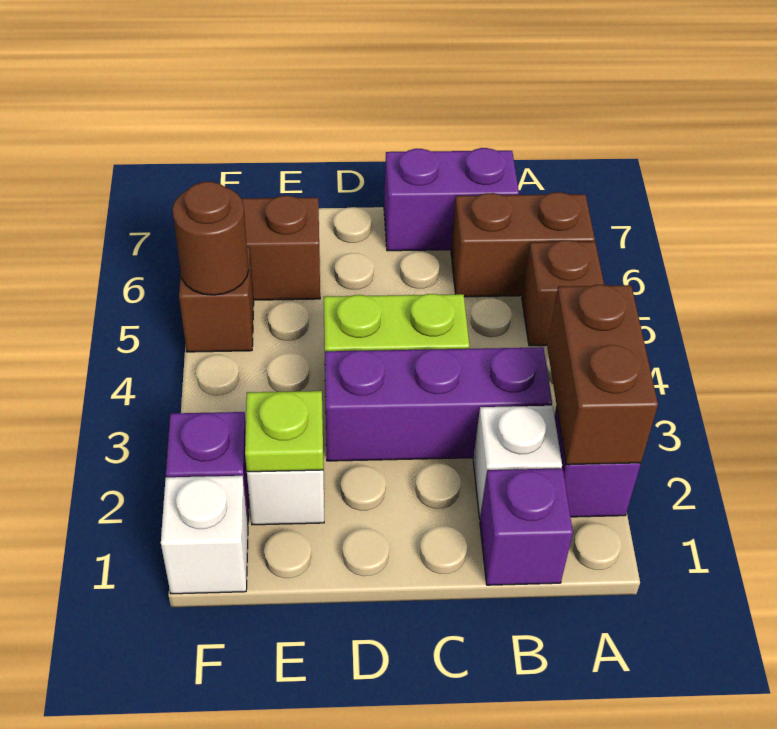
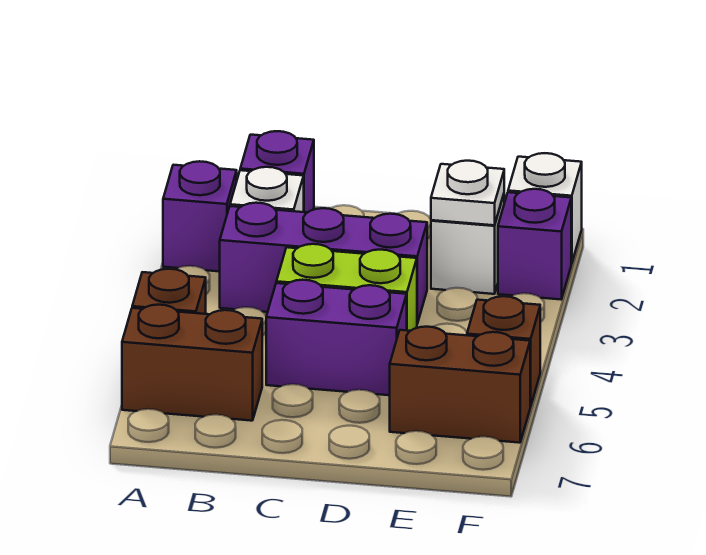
brown brick A2:A3 level 2 -> none
purple brick B7:C7 level 1 -> purple brick C5:D5 level 1
lime plate E2 level 2 -> white plate E2 level 2
brown round brick F5 level 2 -> none

